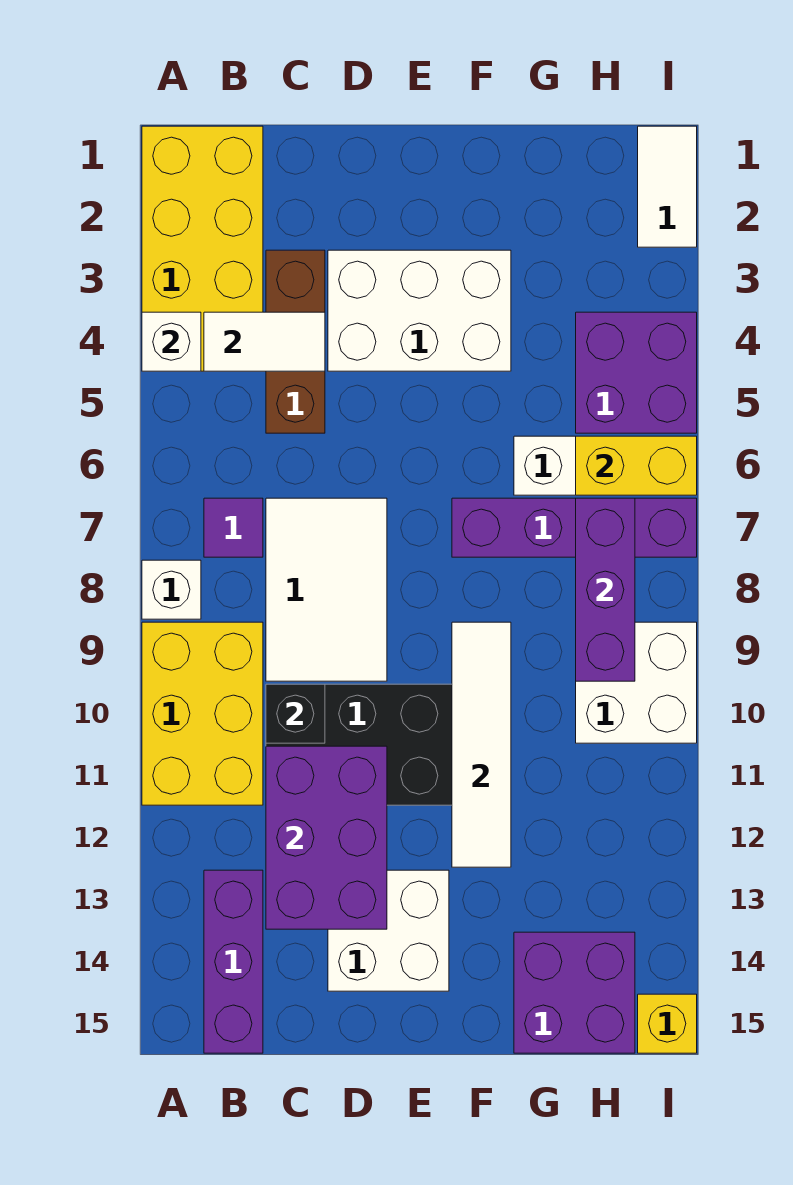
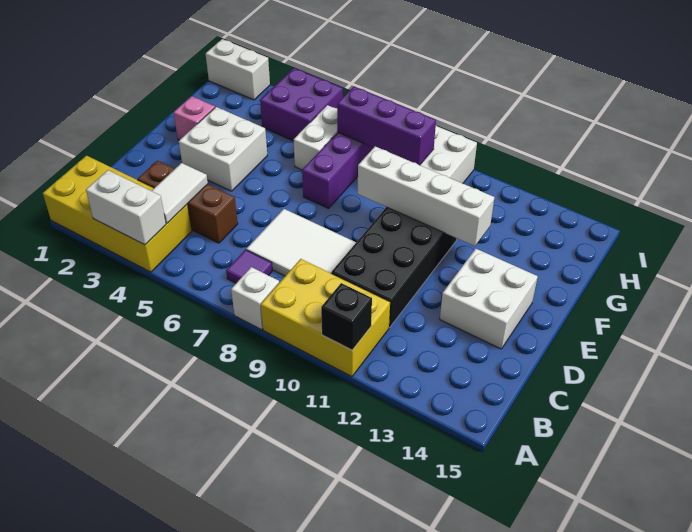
white brick A4 level 2 -> white brick A3:A4 level 2
purple brick B13:B15 level 1 -> none
black brick C10 level 2 -> black brick A11 level 2
purple brick C11:D13 level 2 -> none
white brick D3:F4 level 1 -> white brick E3:F4 level 1
none -> pink brick F2 level 1
white tile F9:F12 level 2 -> white brick F9:F12 level 2
purple brick G14:H15 level 1 -> none
yellow brick H6:I6 level 2 -> none
white tile I1:I2 level 1 -> white brick I1:I2 level 1
yellow brick I15 level 1 -> none

